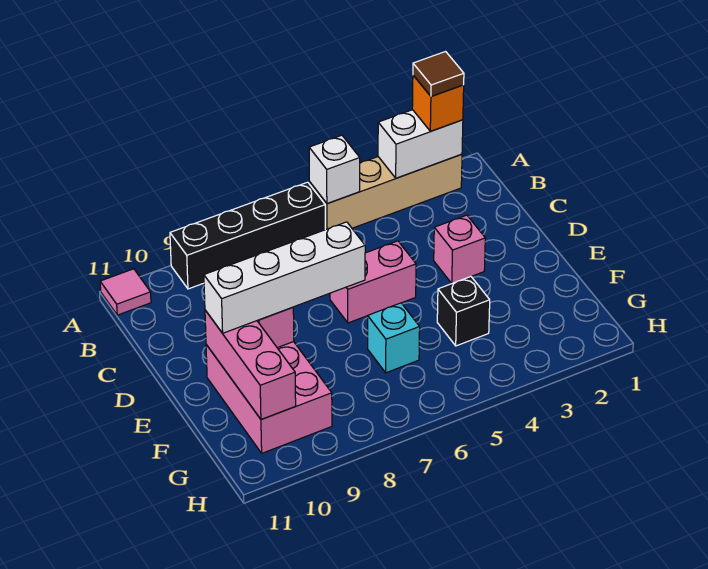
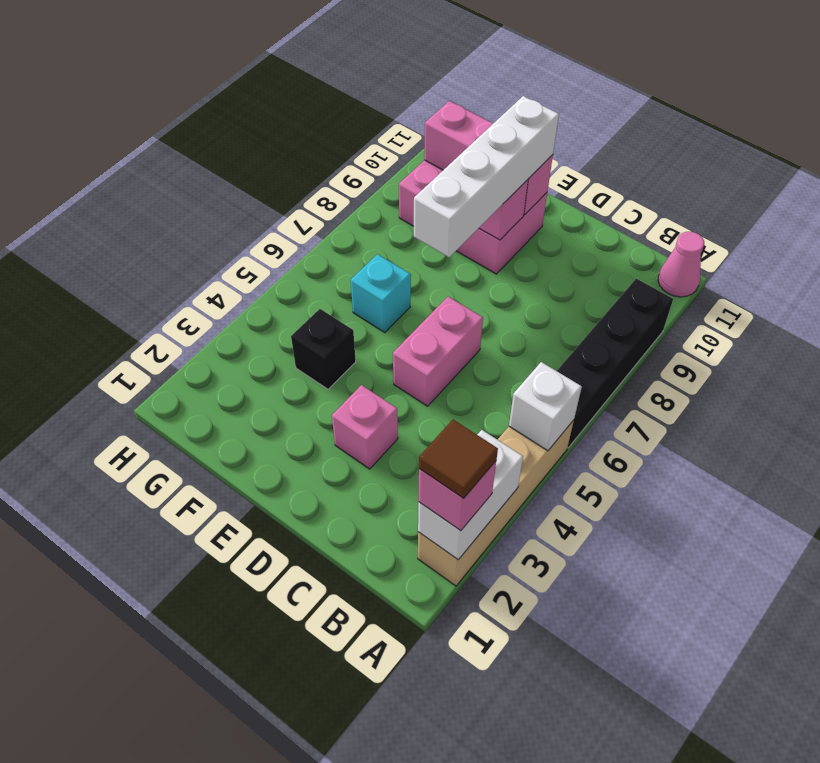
orange brick A2 level 3 -> pink brick A2 level 3
pink tile A11 level 1 -> pink cone A11 level 1

